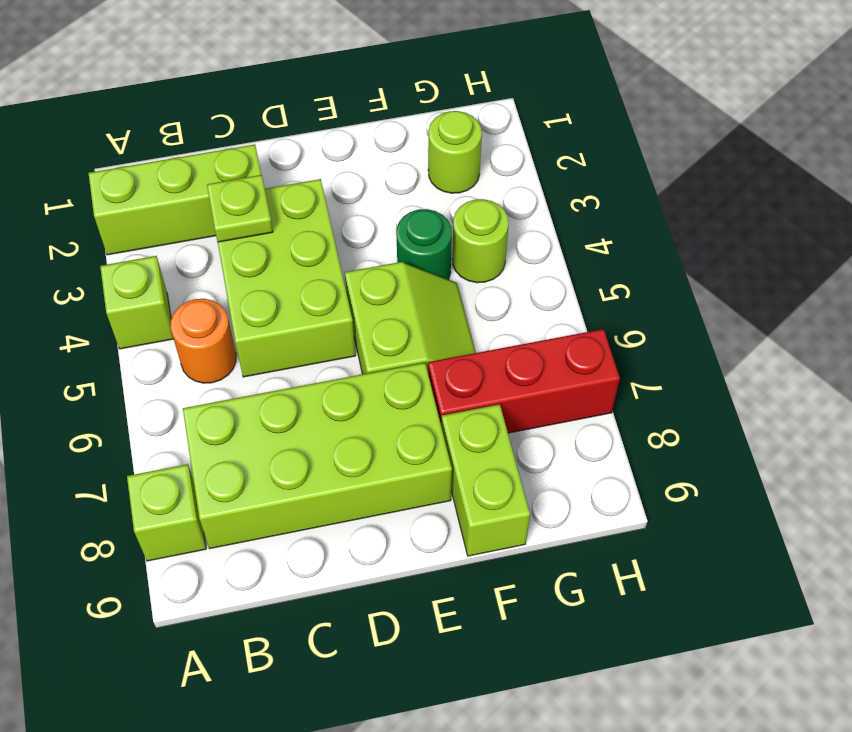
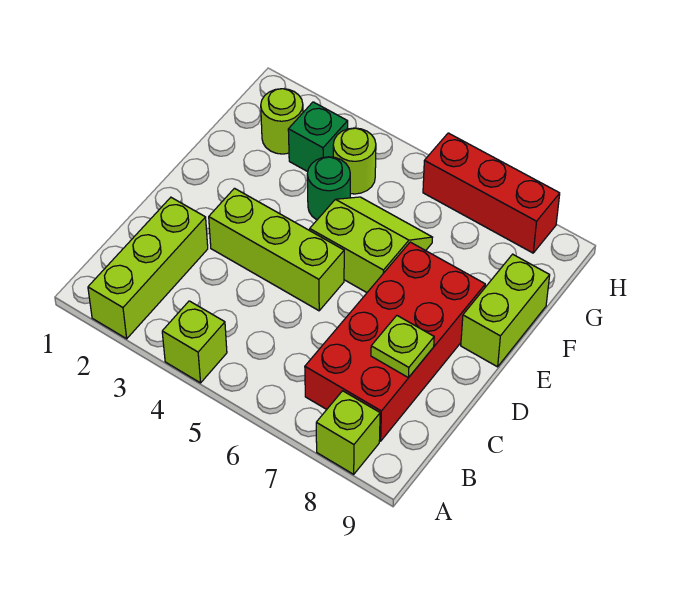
orange round brick B5 level 1 -> none
lime brick B7:E8 level 1 -> red brick B7:E8 level 1
lime brick C3:D5 level 1 -> lime brick D3:D5 level 1
lime plate C3 level 2 -> lime plate C8 level 2
red brick F7:H7 level 1 -> red brick H6:H8 level 1
lime brick F8:F9 level 1 -> lime brick E9:F9 level 1
none -> green brick G3 level 1

